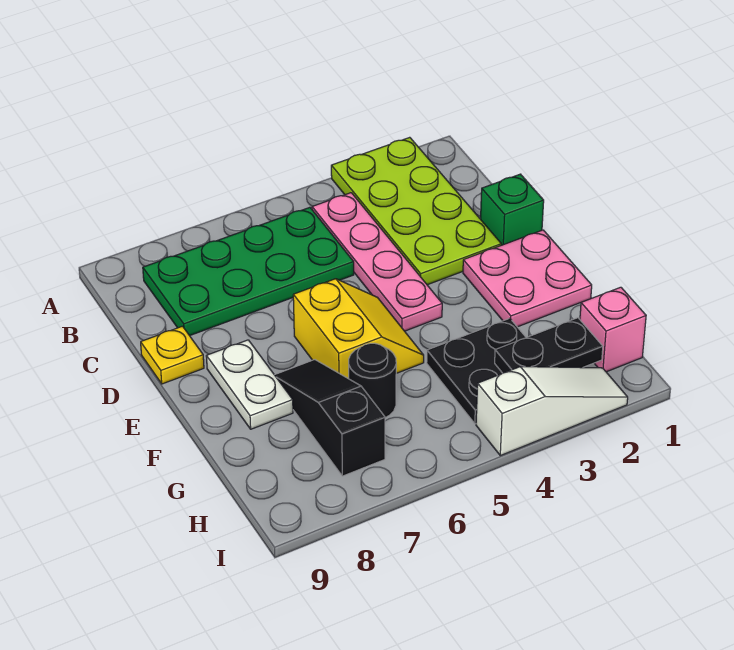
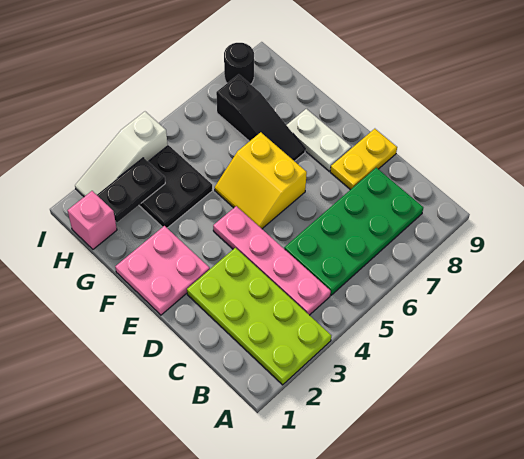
green brick D1 level 1 -> none
yellow plate D9 level 1 -> yellow plate D8:D9 level 1
black round brick G6 level 1 -> black round brick I8 level 1

